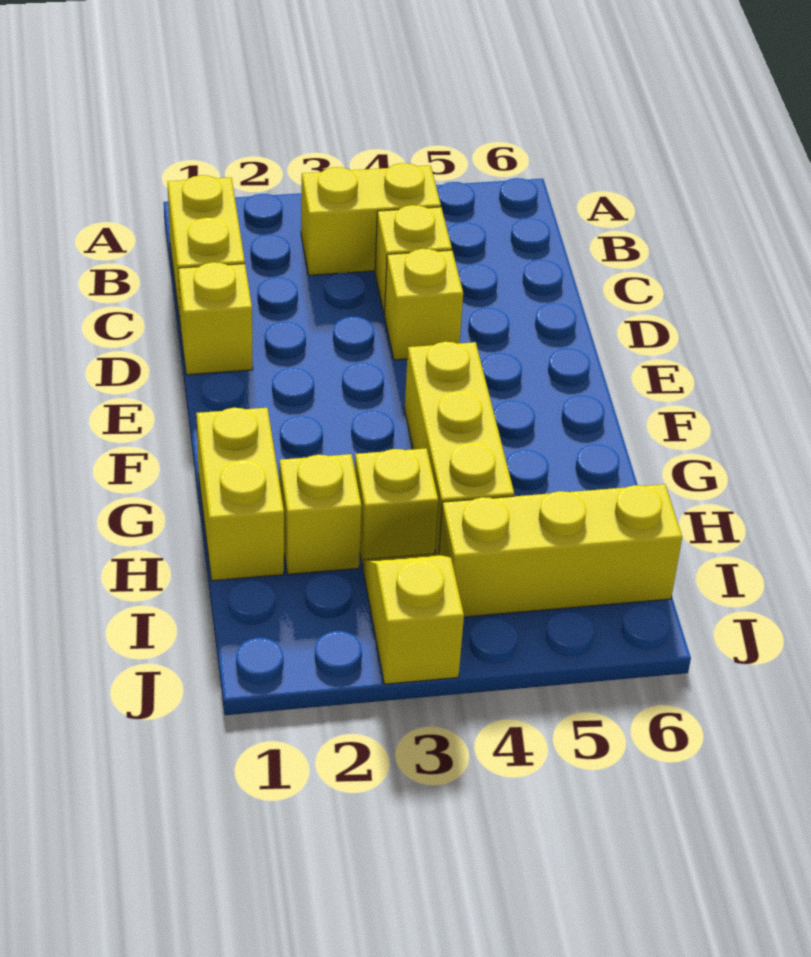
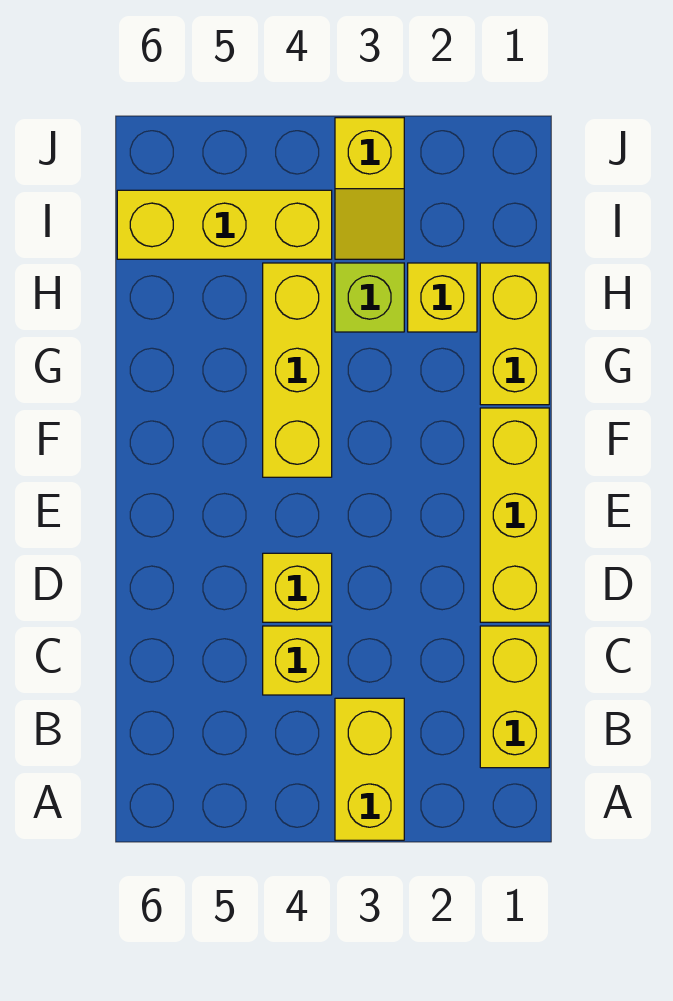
yellow brick B3:B4 level 1 -> yellow brick A3:B3 level 1
yellow brick D1 level 1 -> yellow brick D1:F1 level 1
yellow brick H3 level 1 -> lime brick H3 level 1

